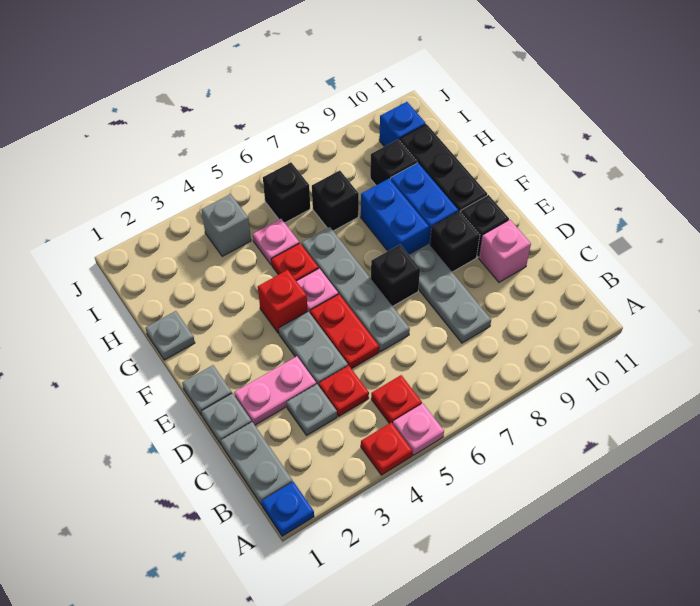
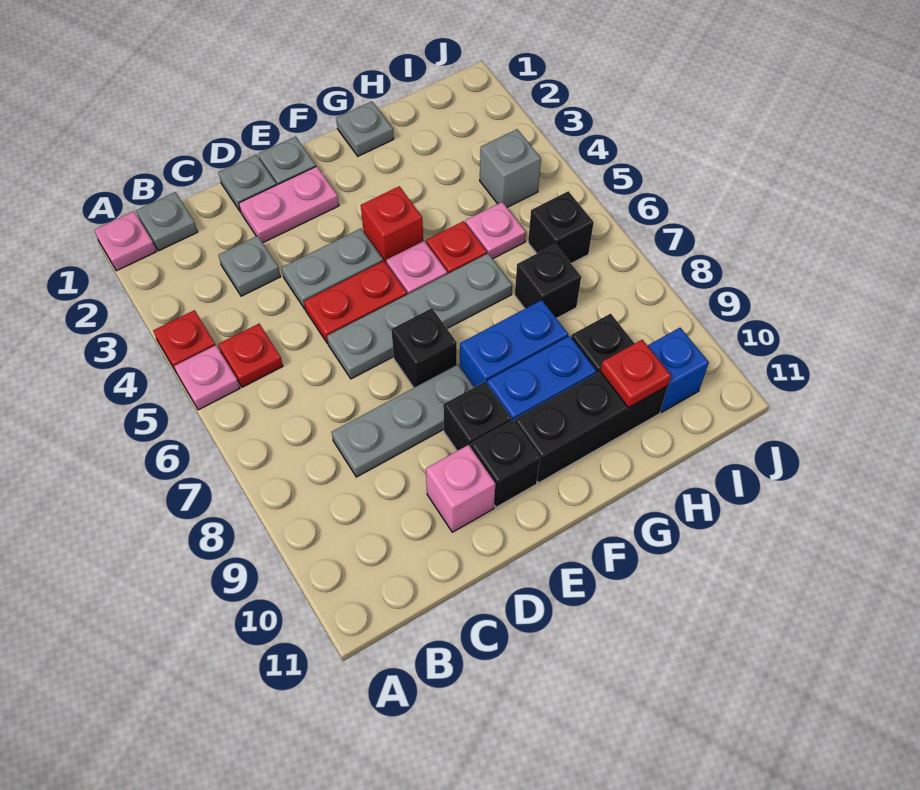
blue plate A1 level 1 -> pink plate A1 level 1
grey plate B1:C1 level 1 -> grey plate B1 level 1
red plate C4 level 1 -> red plate H10 level 2
pink plate D2:D3 level 1 -> pink plate D2:E2 level 1

